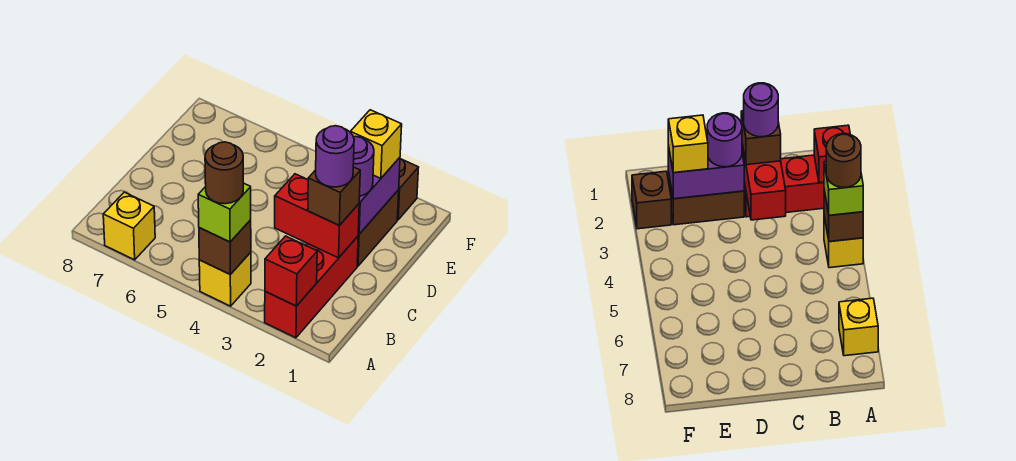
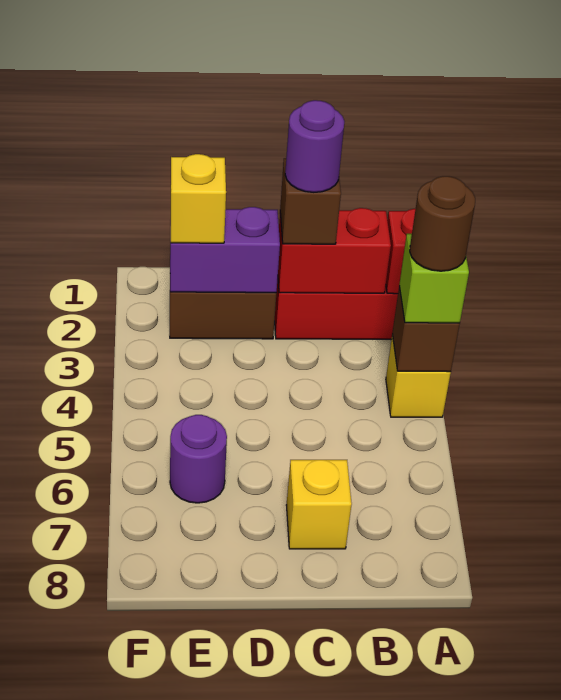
yellow brick A7 level 1 -> yellow brick C7 level 1
red brick C2:C3 level 2 -> red brick B2:C2 level 2
purple round brick D2 level 3 -> purple round brick E6 level 1
brown brick F2 level 1 -> none

